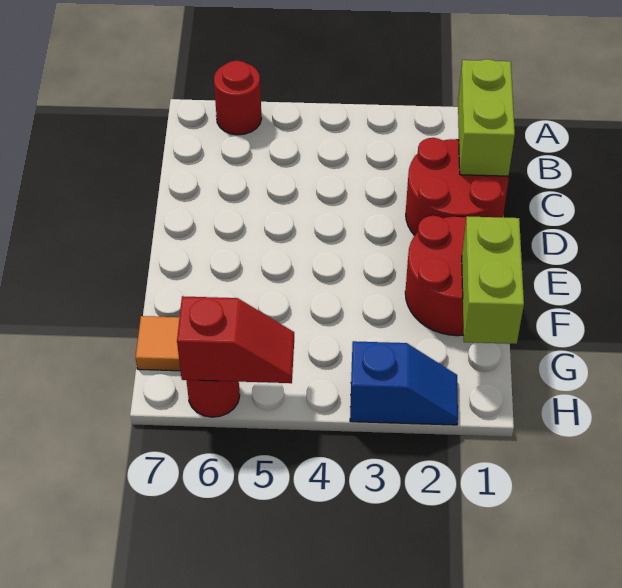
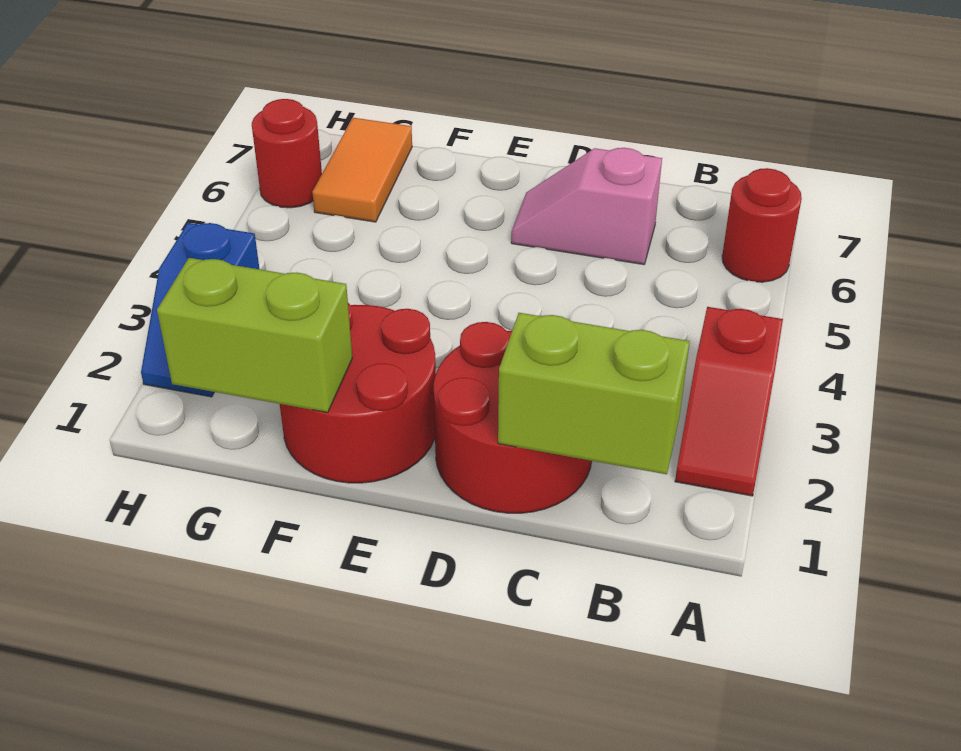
none -> pink slope C6:D6 level 1 top C
red slope H5:H6 level 2 top 6 -> red slope A2:A3 level 1 top 3

